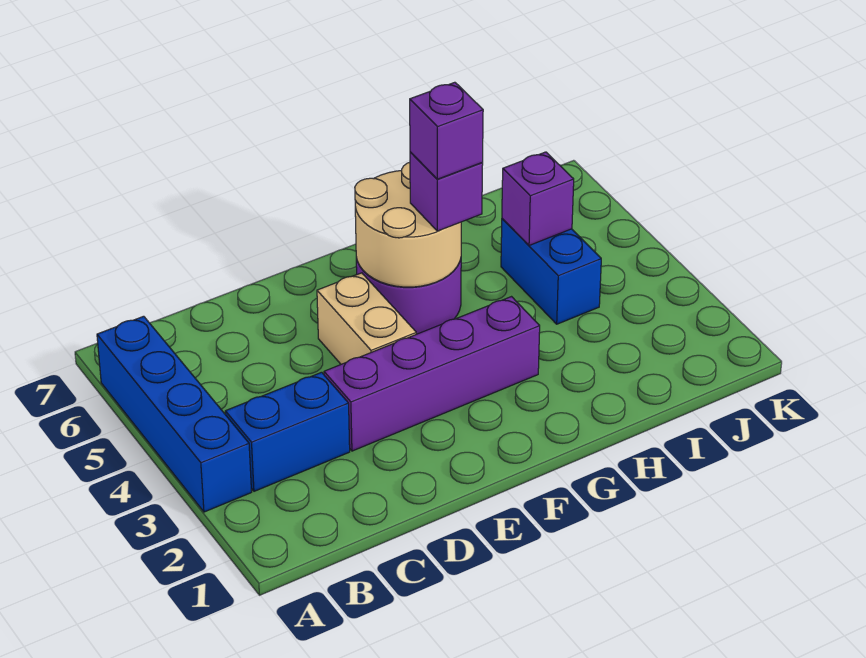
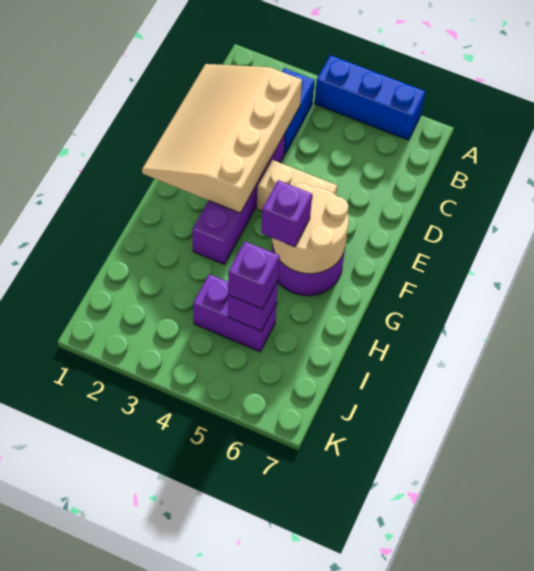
blue brick A3:A6 level 1 -> blue brick A4:A6 level 1
none -> tan slope C1:F3 level 2 top 3
purple brick G5 level 4 -> purple brick I5 level 3
blue brick I4:I5 level 1 -> purple brick I4:I5 level 1

